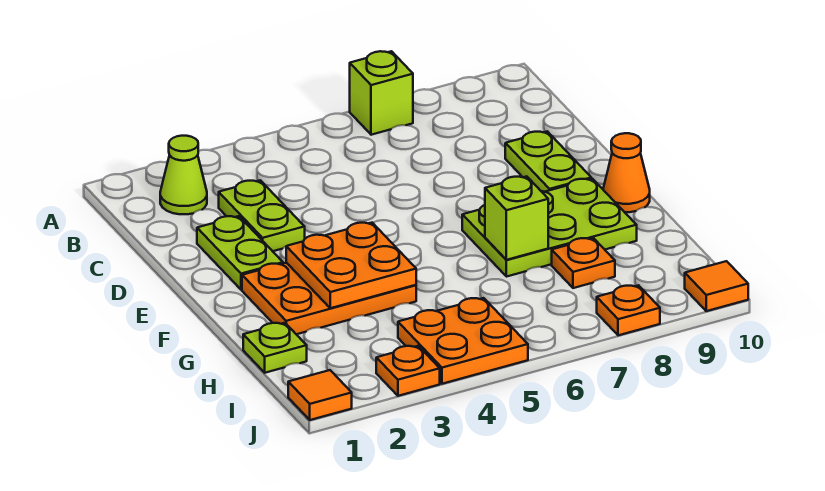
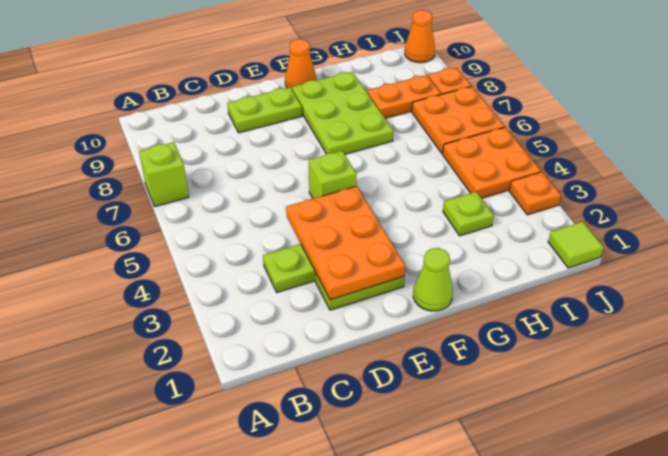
lime cone B2 level 1 -> lime cone F1 level 1
orange plate F2:G4 level 1 -> orange plate D2:E4 level 2
orange plate F3:G4 level 2 -> orange plate I6:J7 level 1
lime brick G7 level 2 -> lime brick E5 level 1
lime plate H1 level 1 -> lime plate H3 level 1
orange plate H8 level 1 -> orange plate H8:I8 level 1
orange tile J1 level 1 -> lime tile J1 level 1
orange tile J10 level 1 -> orange cone J10 level 1

